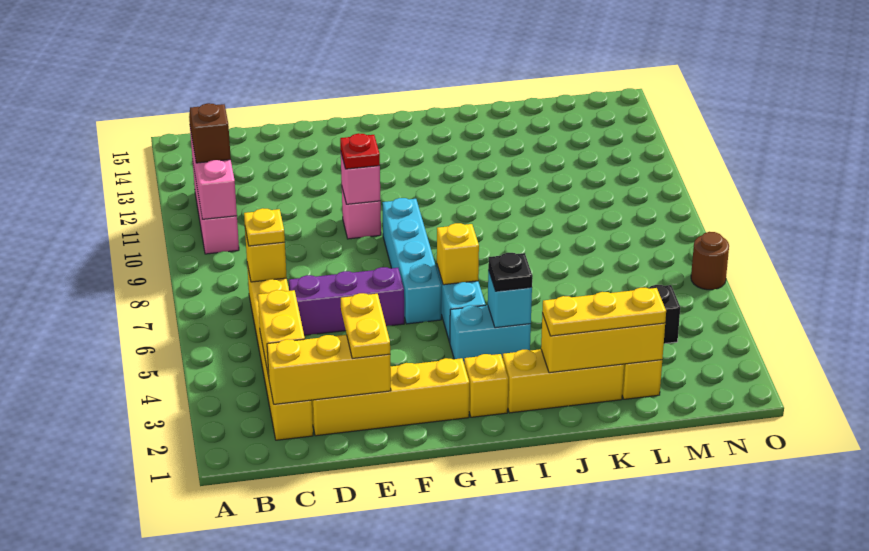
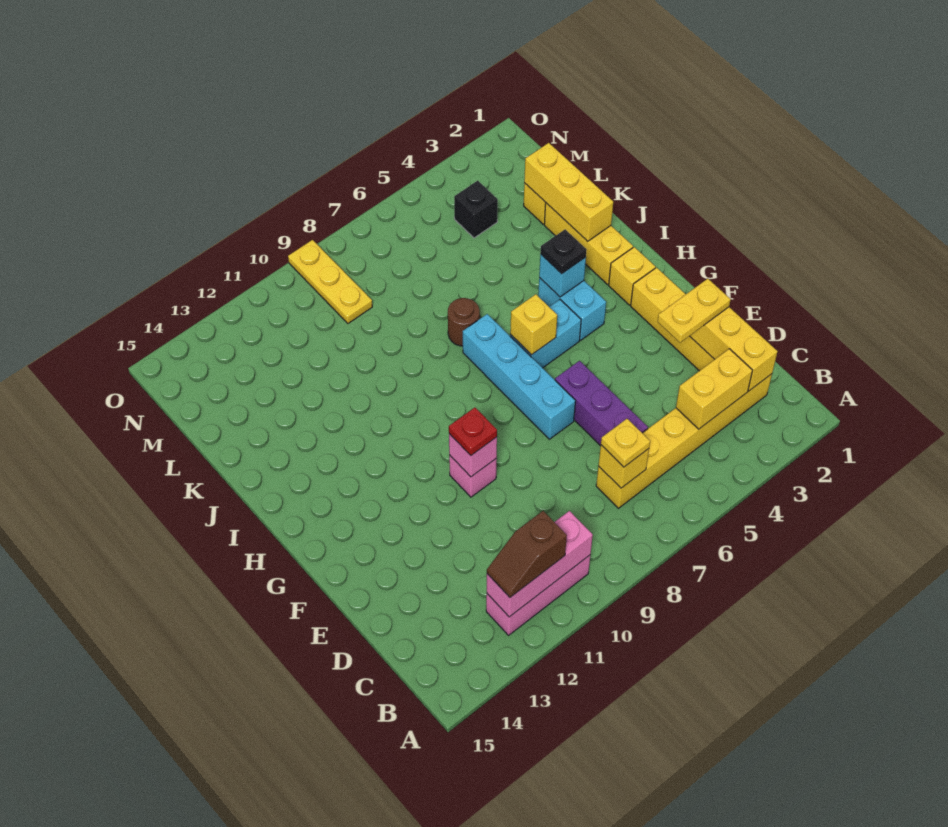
cyan brick G6:G9 level 1 -> cyan brick F7:I7 level 1
yellow plate J2:L2 level 3 -> yellow plate M9:O9 level 1
brown round brick O6 level 1 -> brown round brick J7 level 1

